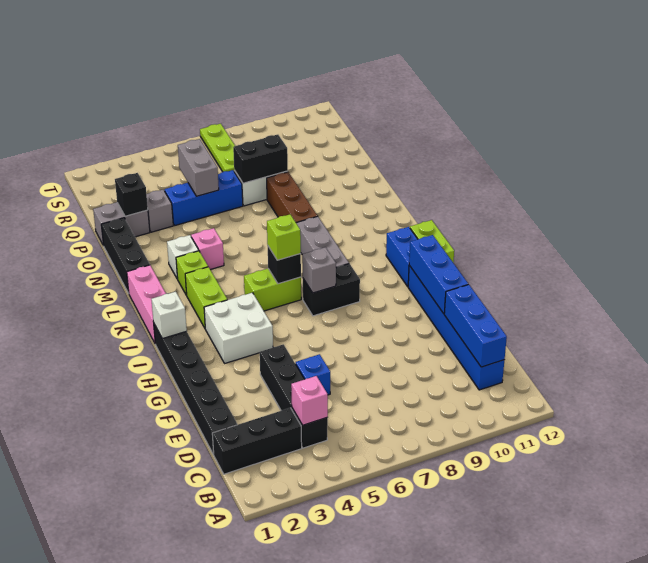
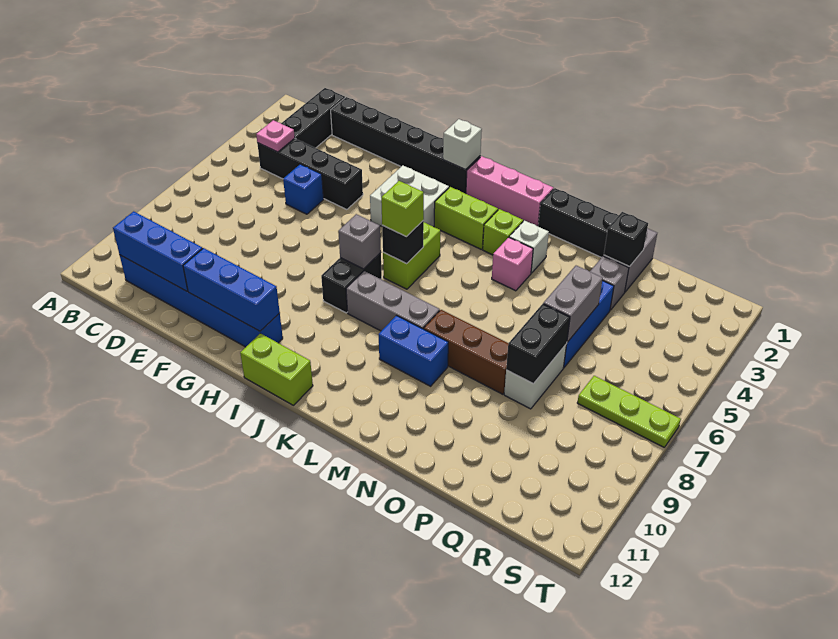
pink brick C4 level 2 -> pink plate C4 level 2
blue brick I11:J11 level 1 -> blue brick L9:M9 level 1
grey brick P5:Q5 level 2 -> grey brick P5:P6 level 2

